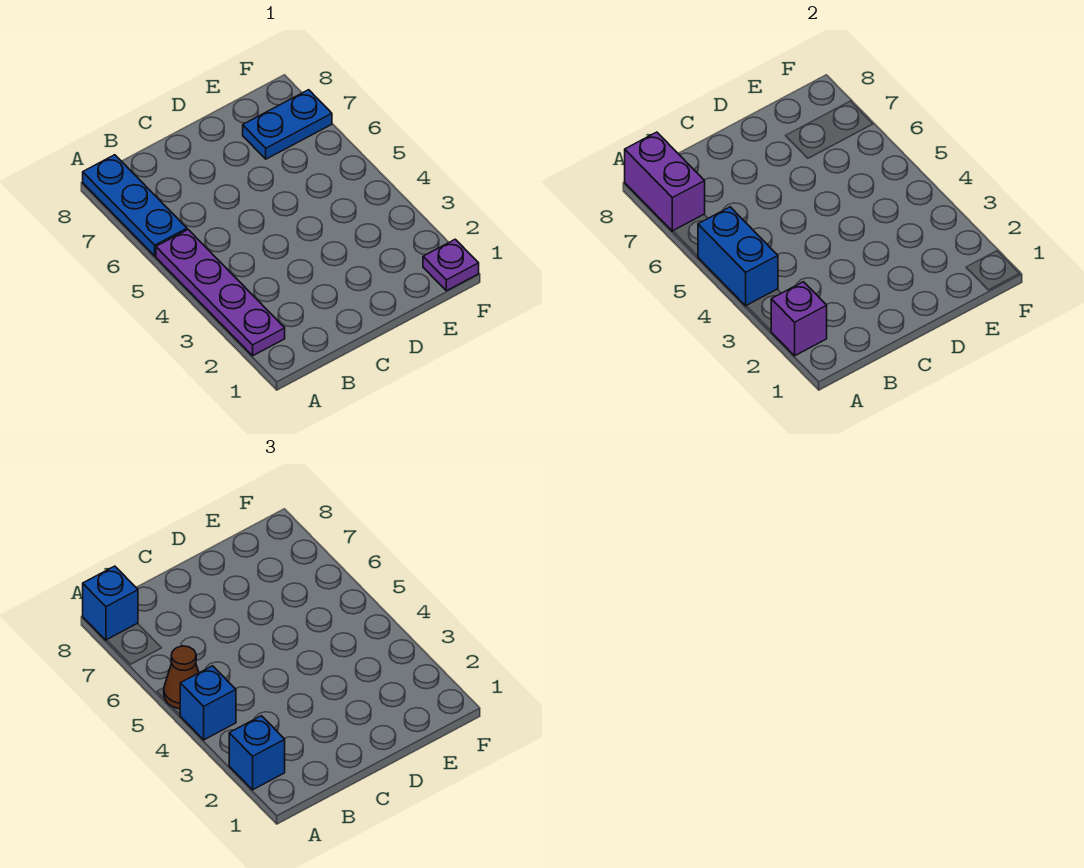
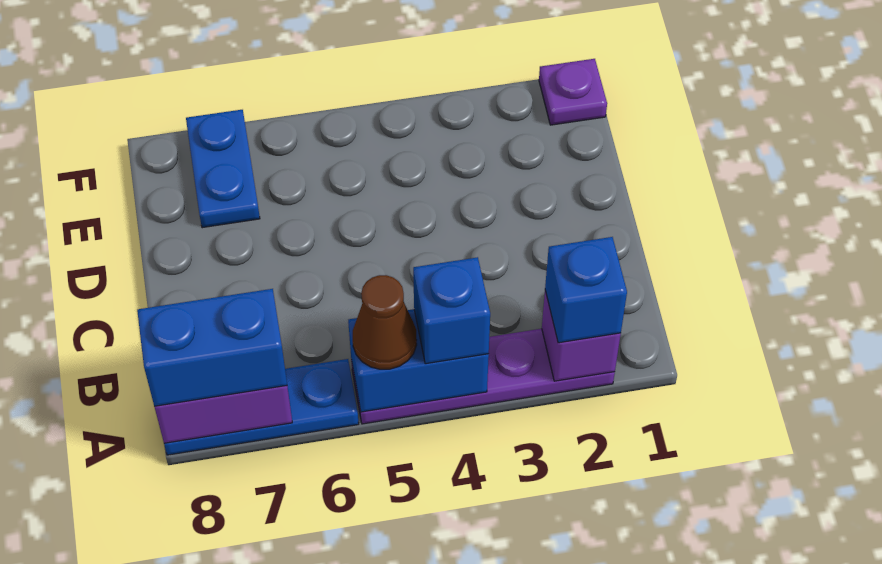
blue brick A8 level 3 -> blue brick A7:A8 level 3

